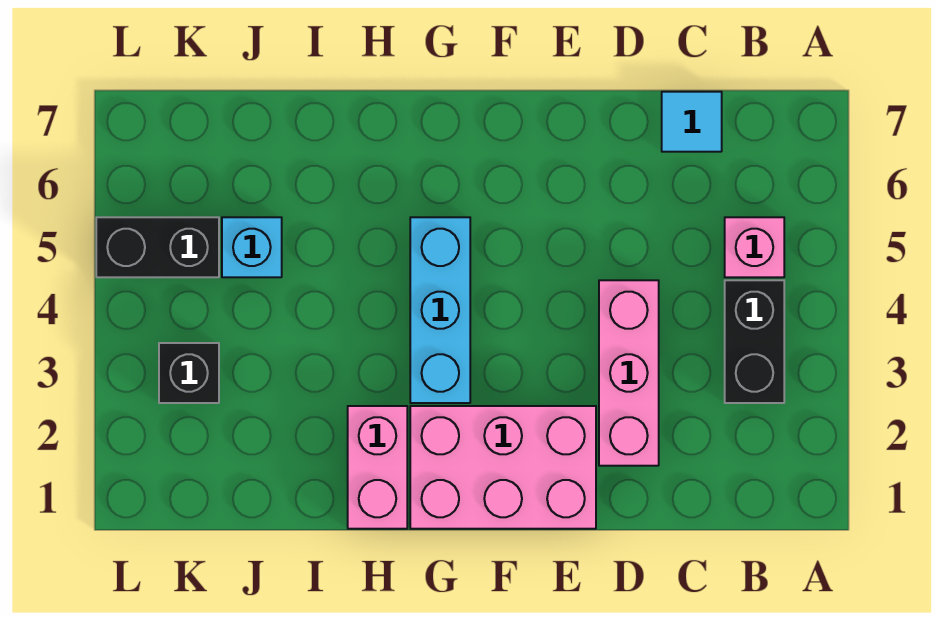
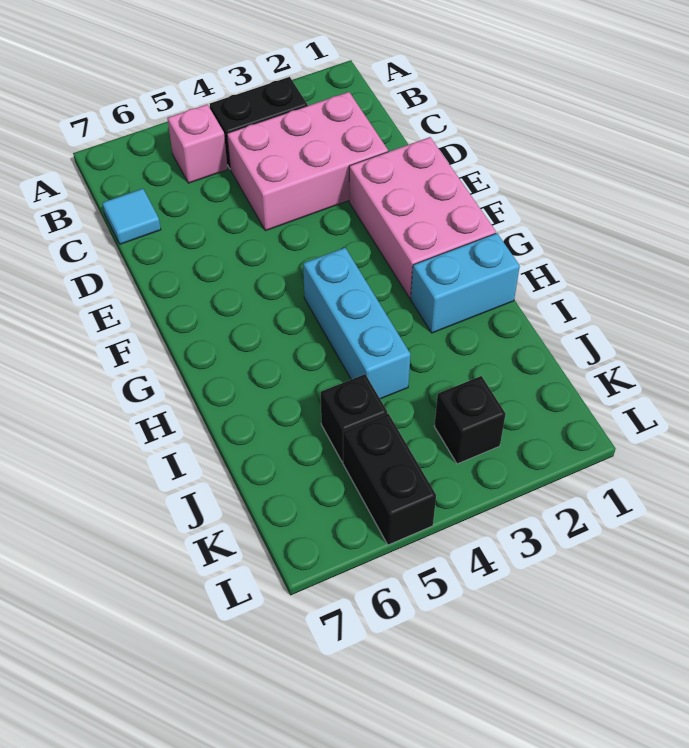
pink brick D2:D4 level 1 -> pink brick C2:D4 level 1
cyan brick G3:G5 level 1 -> cyan brick G4:I4 level 1
pink brick H1:H2 level 1 -> cyan brick H1:H2 level 1
cyan brick J5 level 1 -> black brick J5 level 1

